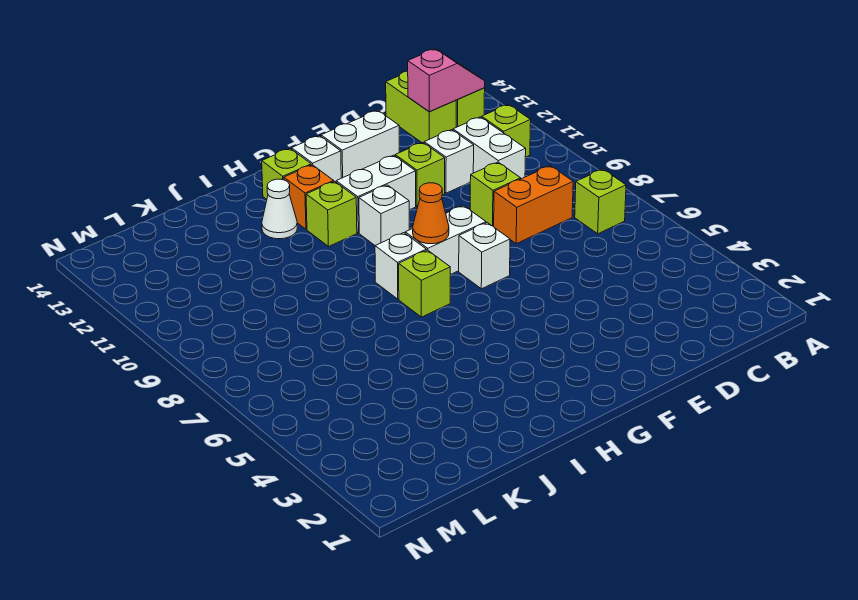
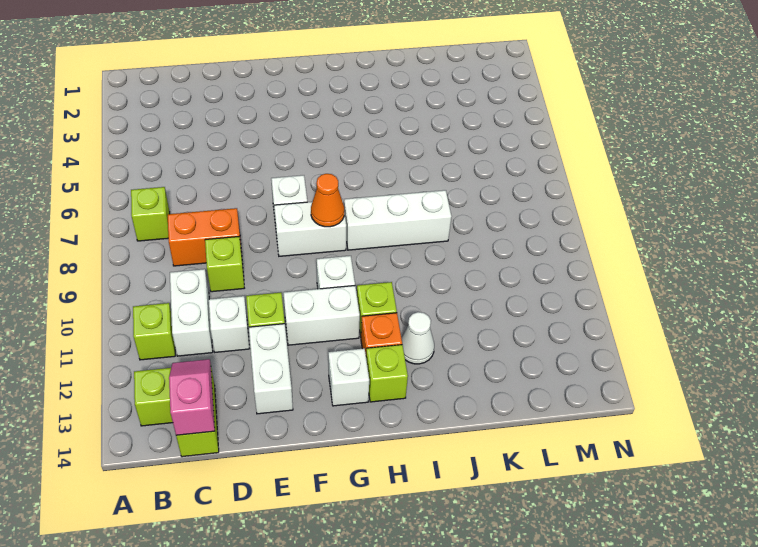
pink slope B13:C13 level 2 top C -> pink slope C13:C14 level 2 top 14
white brick E13:F13 level 1 -> white brick E12:E13 level 1
lime brick H7 level 1 -> none
white brick H8 level 1 -> white brick H8:J8 level 1

